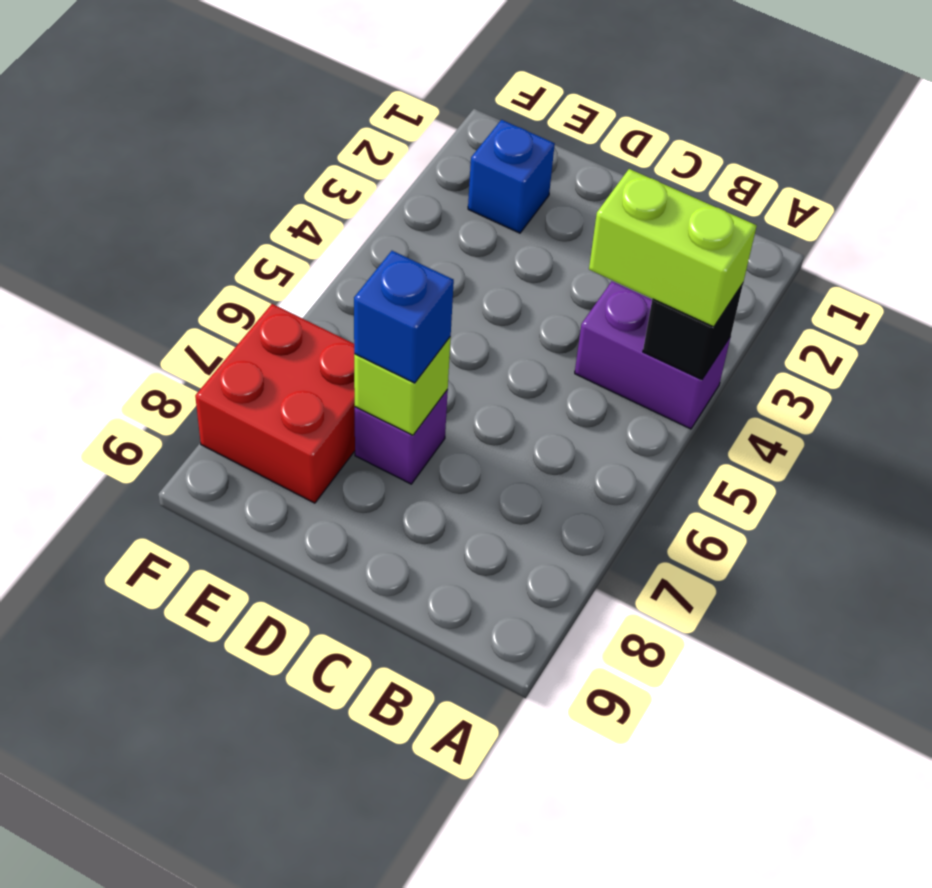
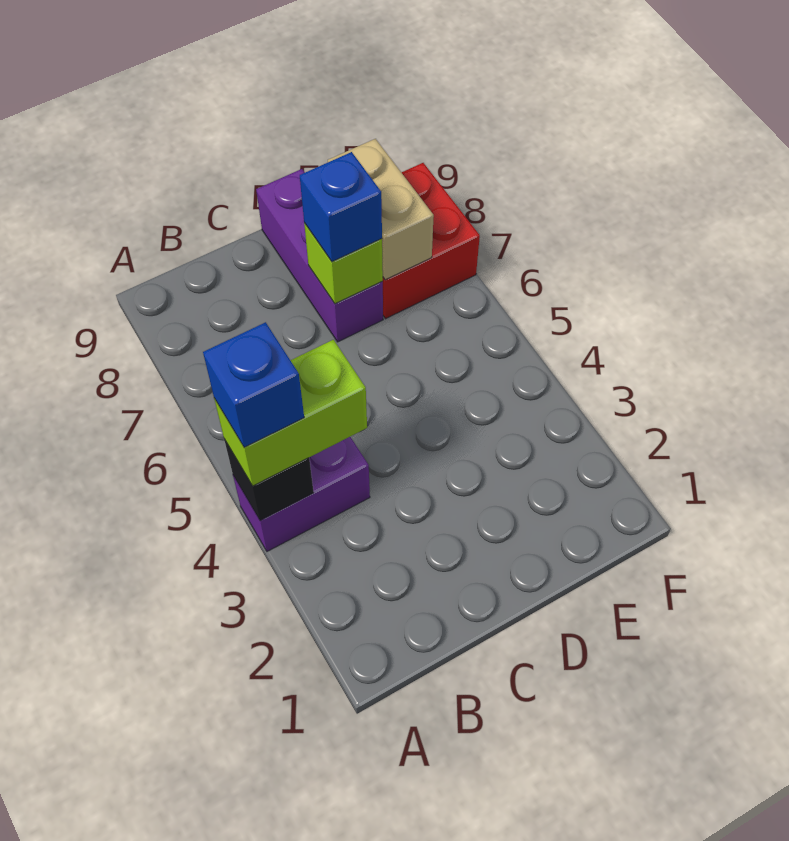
purple brick D7 level 1 -> purple brick D7:D9 level 1
blue brick E2 level 1 -> blue brick A4 level 4
none -> tan brick E7:E8 level 2

